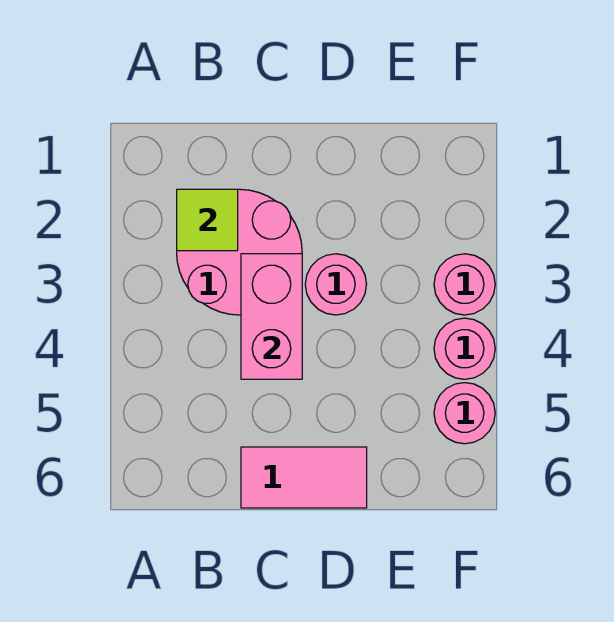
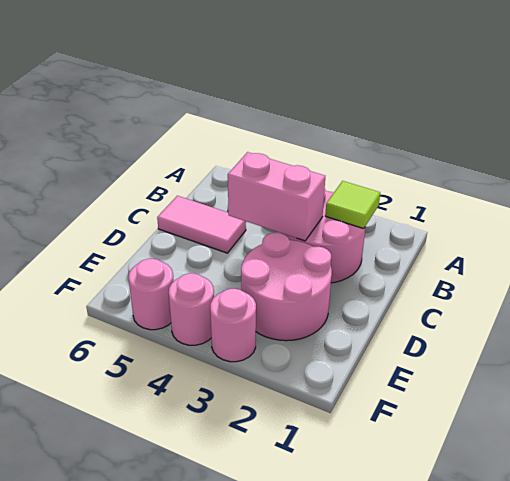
pink tile C6:D6 level 1 -> pink tile C5:C6 level 1
pink round brick D3 level 1 -> pink round brick D2:E3 level 1

